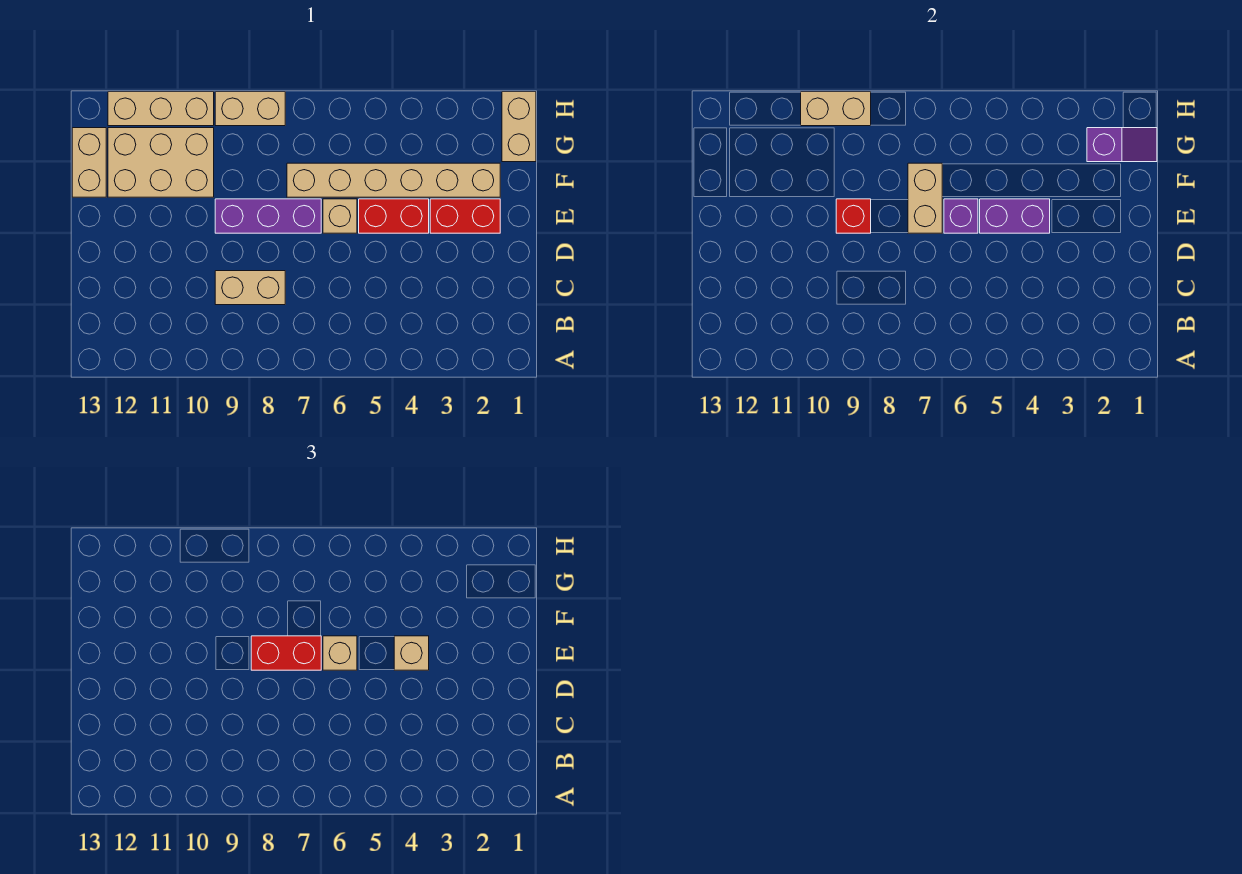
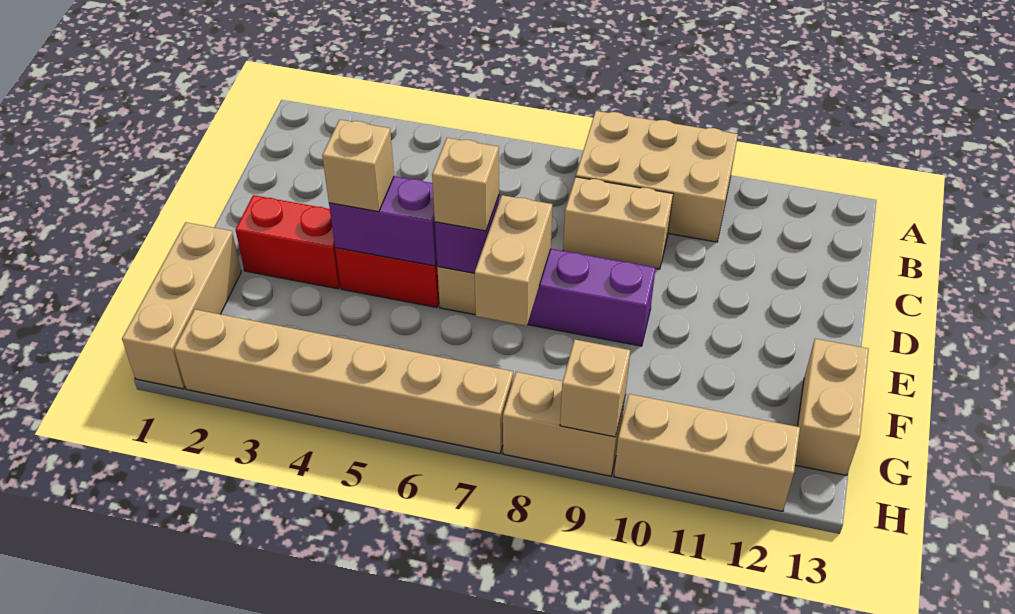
red brick E7:E8 level 3 -> none
red brick E9 level 2 -> none
tan brick F2:F7 level 1 -> tan brick H2:H7 level 1
tan brick F10:G12 level 1 -> tan brick A8:B10 level 1
tan brick G1:H1 level 1 -> tan brick F1:H1 level 1
purple slope G1:G2 level 2 top 2 -> none
tan brick H9:H10 level 2 -> tan brick H9 level 2

